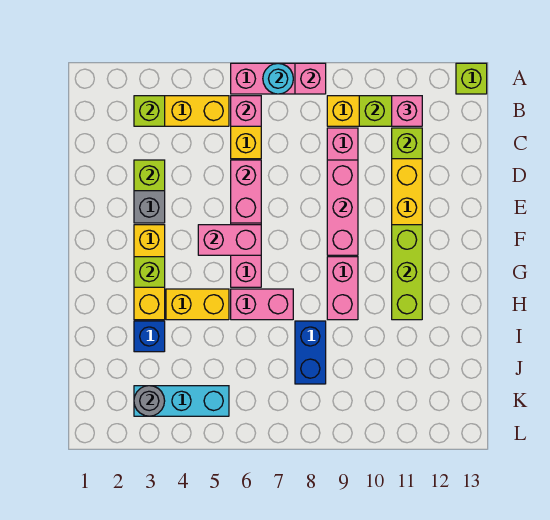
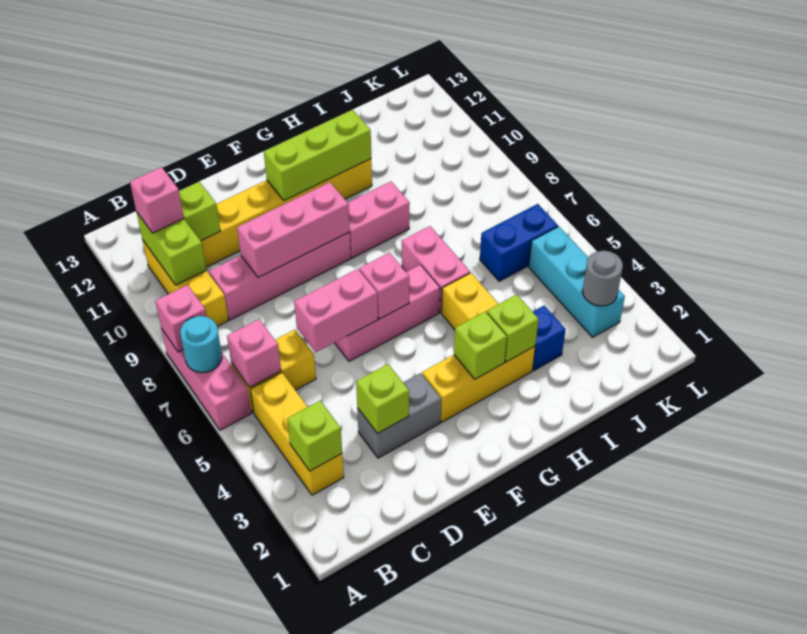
lime brick A13 level 1 -> lime brick H3 level 2
pink brick F5:F6 level 2 -> pink brick F6 level 2
blue brick I8:J8 level 1 -> blue brick J6:K6 level 1

